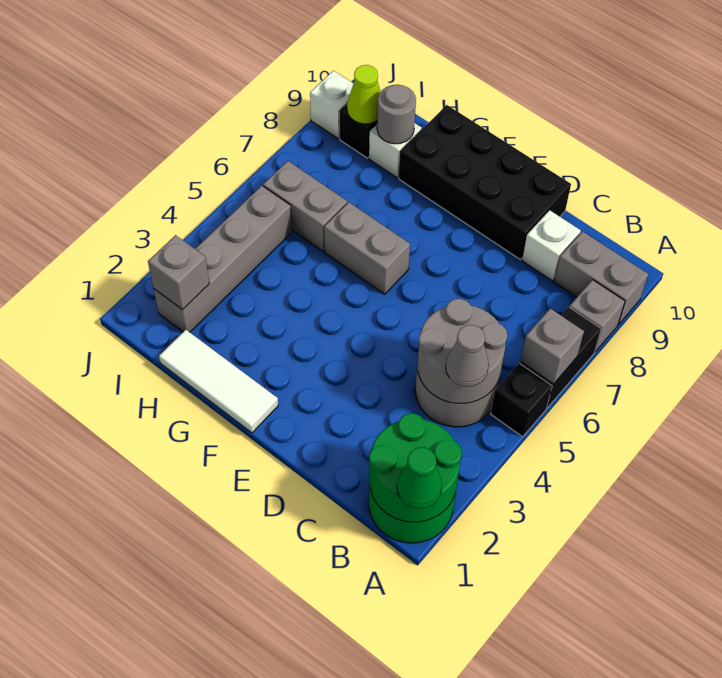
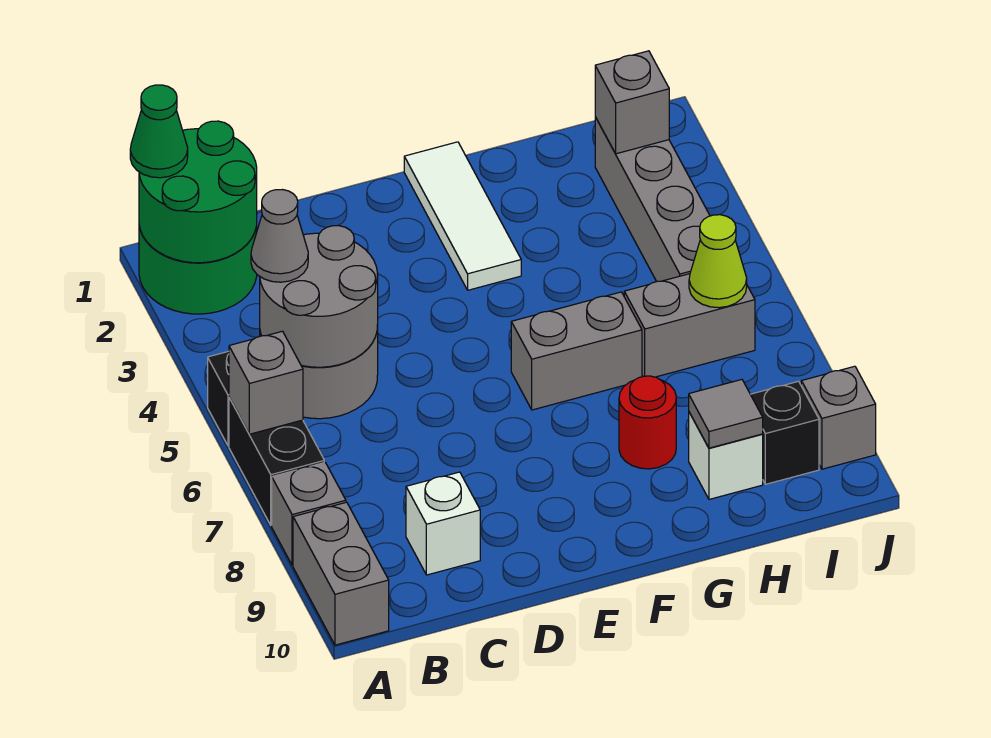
grey brick A9:B9 level 1 -> grey brick A9:A10 level 1
black brick D9:G10 level 1 -> none
white tile F1:H1 level 1 -> white tile F1:F3 level 1
none -> red round brick G8 level 1
grey round brick H9 level 2 -> grey tile H9 level 2
lime cone I9 level 2 -> lime cone I6 level 2
white brick J9 level 1 -> grey brick J9 level 1

